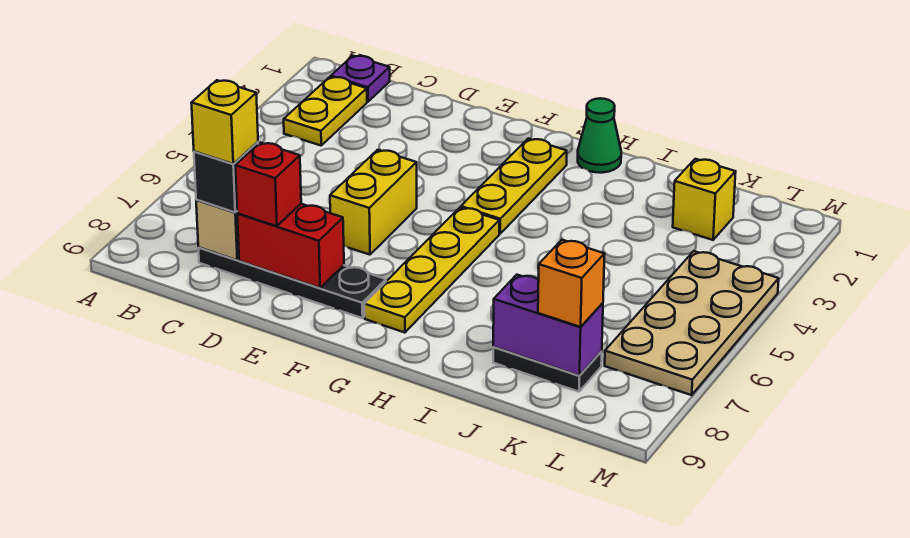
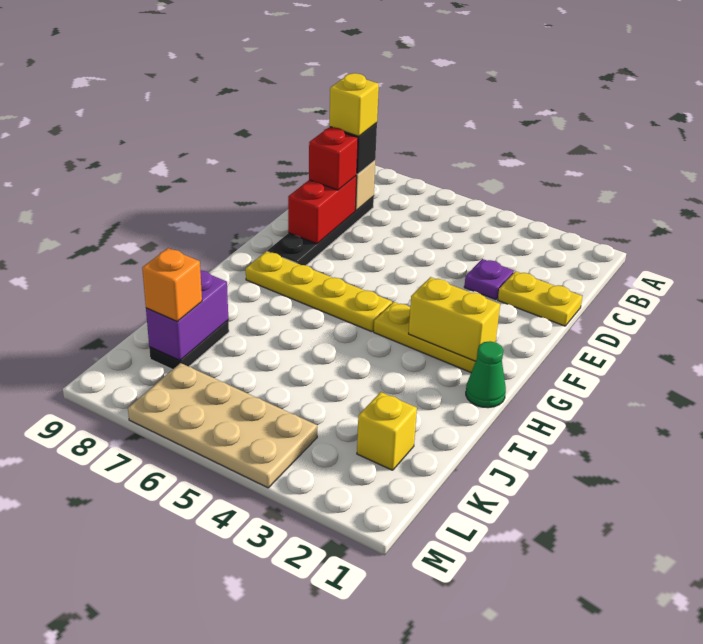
purple plate B1 level 1 -> purple plate D3 level 1
yellow plate B2:B3 level 1 -> yellow plate D1:D2 level 1
yellow brick E5:E6 level 1 -> yellow brick G2:G3 level 2

